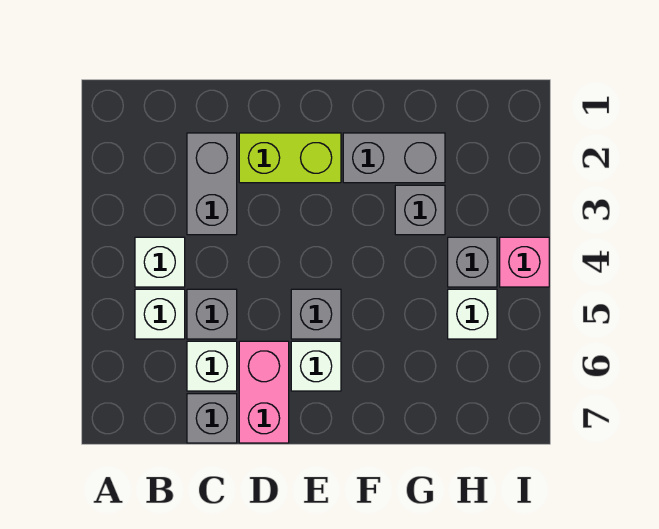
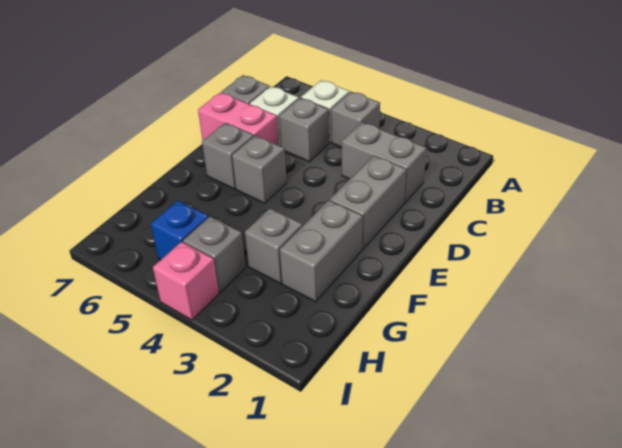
white brick B4 level 1 -> grey brick B4 level 1
lime brick D2:E2 level 1 -> grey brick D2:E2 level 1
white brick E6 level 1 -> grey brick E6 level 1
white brick H5 level 1 -> blue brick H5 level 1

